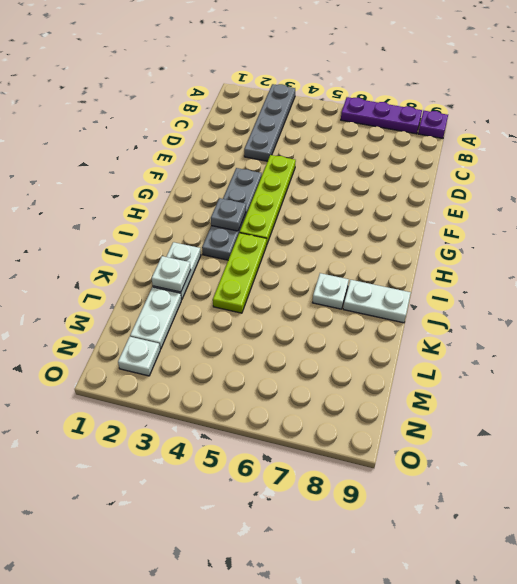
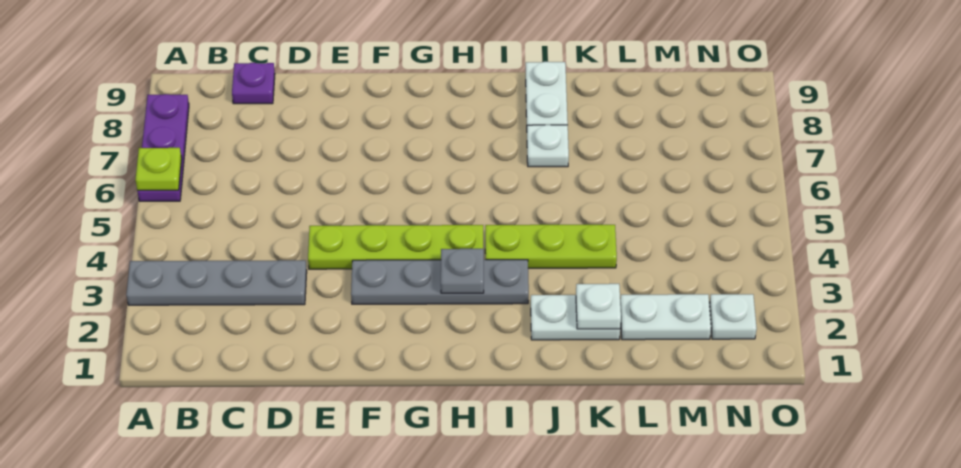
none -> lime plate A6 level 2
purple plate A9 level 1 -> purple plate C9 level 1

